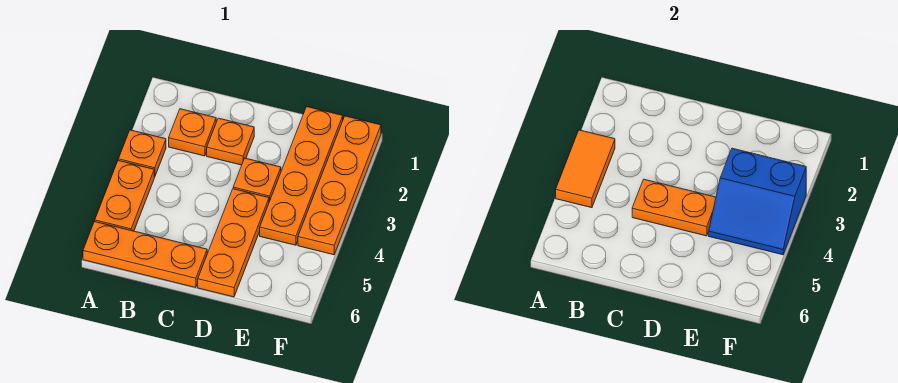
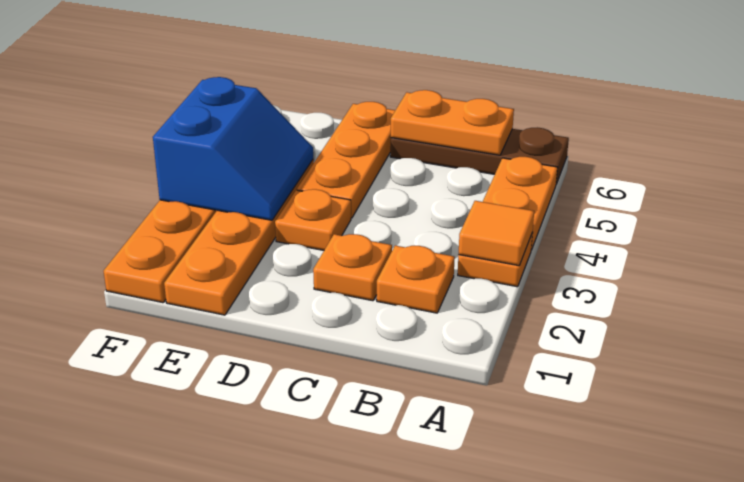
orange tile A3:A4 level 2 -> orange tile A3 level 2
orange plate A6:C6 level 1 -> brown plate A6:C6 level 1
orange plate C4:D4 level 2 -> orange plate B6:C6 level 2
blue slope E3:F4 level 2 top 3 -> blue slope E3:F4 level 2 top F

